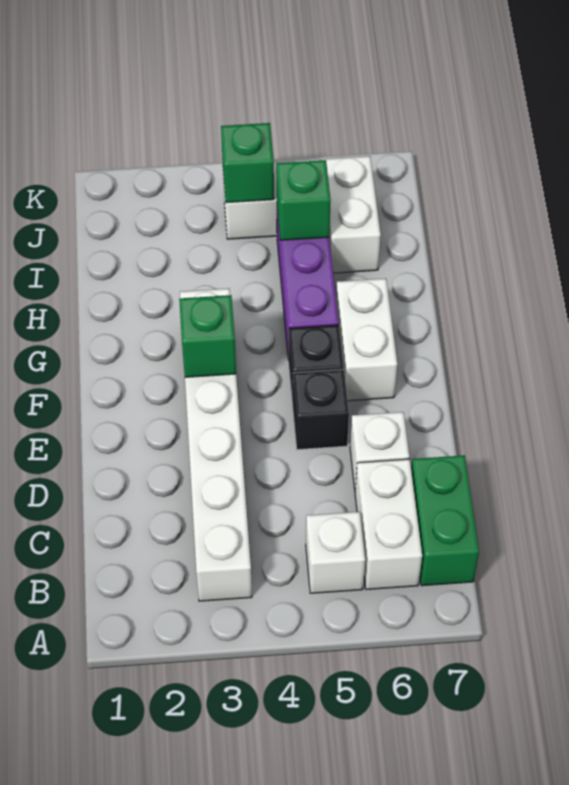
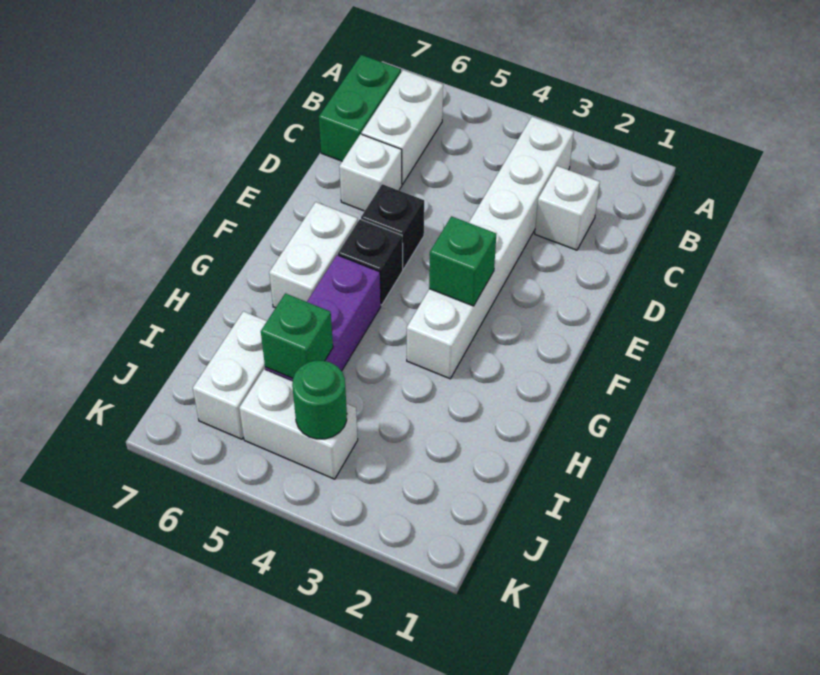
white brick B5 level 1 -> white brick C2 level 1
green brick J4 level 2 -> green round brick J4 level 2

